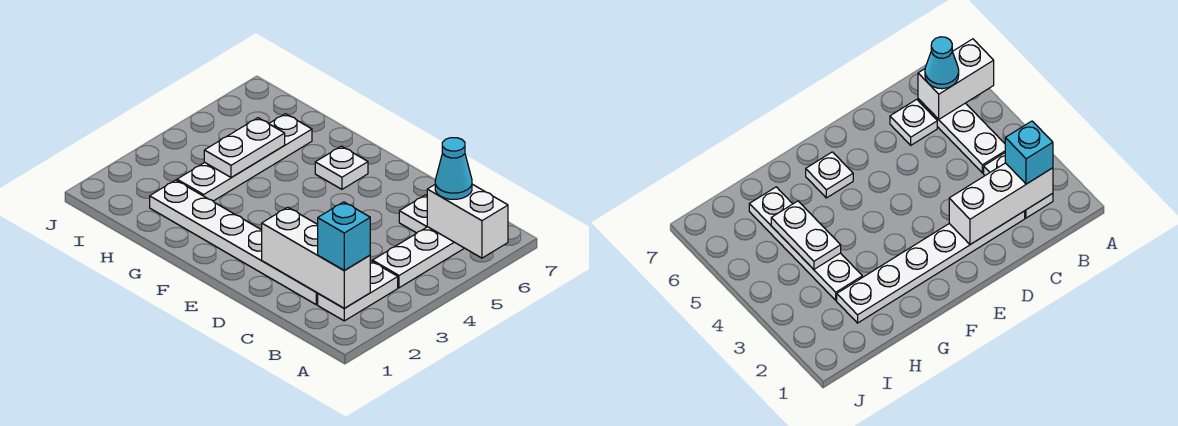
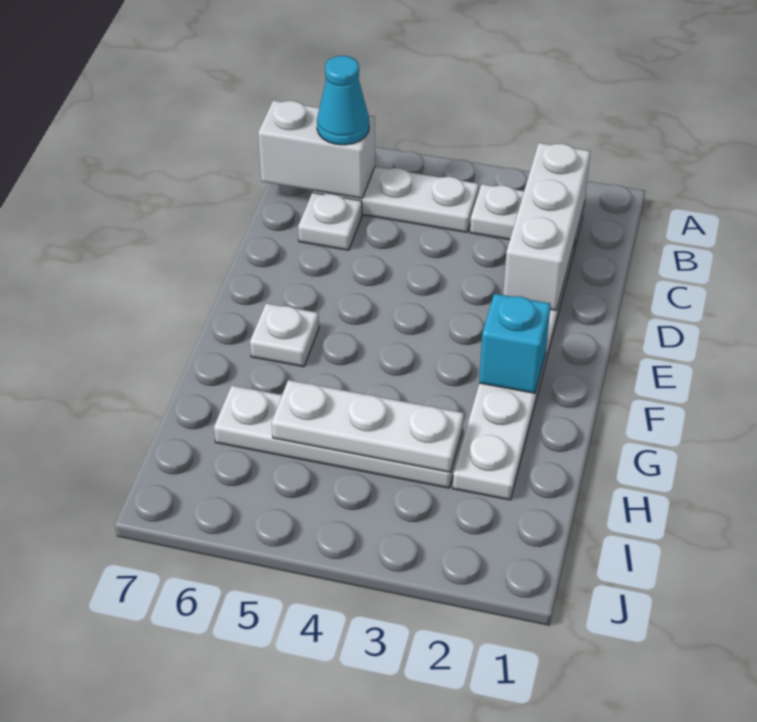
white brick A6:B6 level 2 -> white brick B6:B7 level 2
cyan brick B2 level 3 -> cyan brick F2 level 2
white plate H4:H5 level 2 -> white plate H3:H5 level 2

